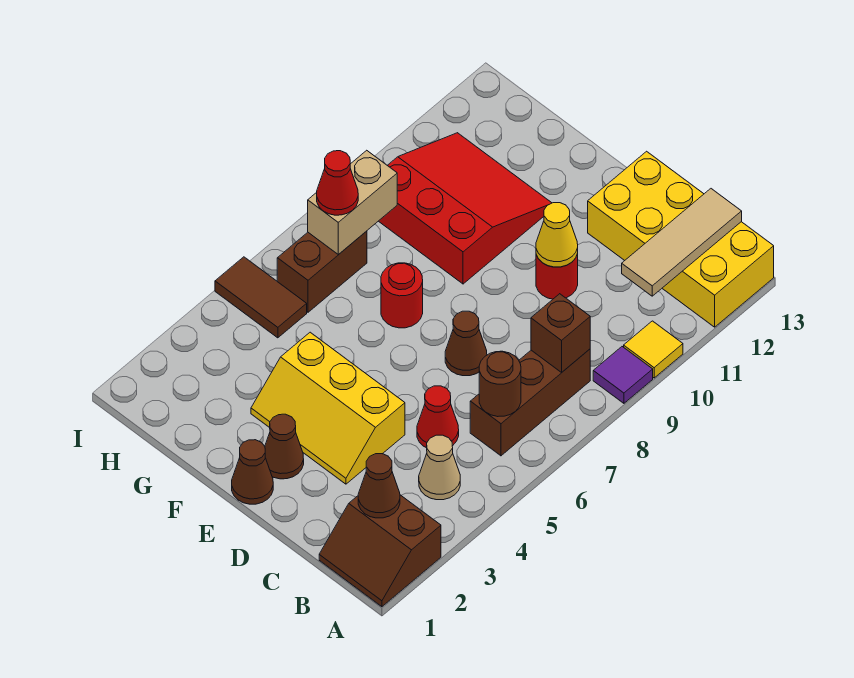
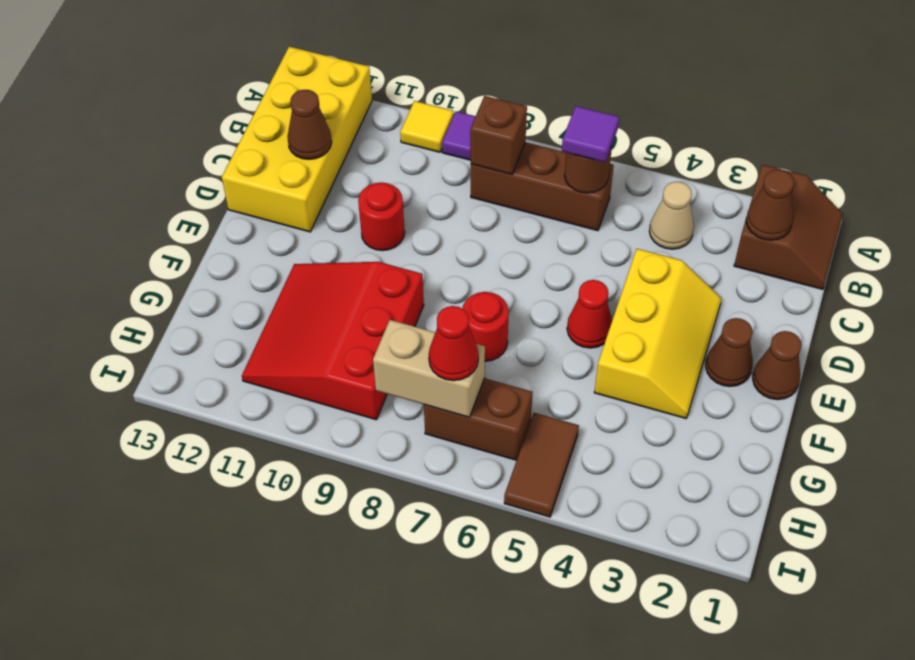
none -> purple tile B6 level 3
tan tile B11:B13 level 2 -> none
red cone C5 level 1 -> red cone E5 level 1
brown cone D7 level 1 -> brown cone C12 level 2
yellow cone D10 level 2 -> none

